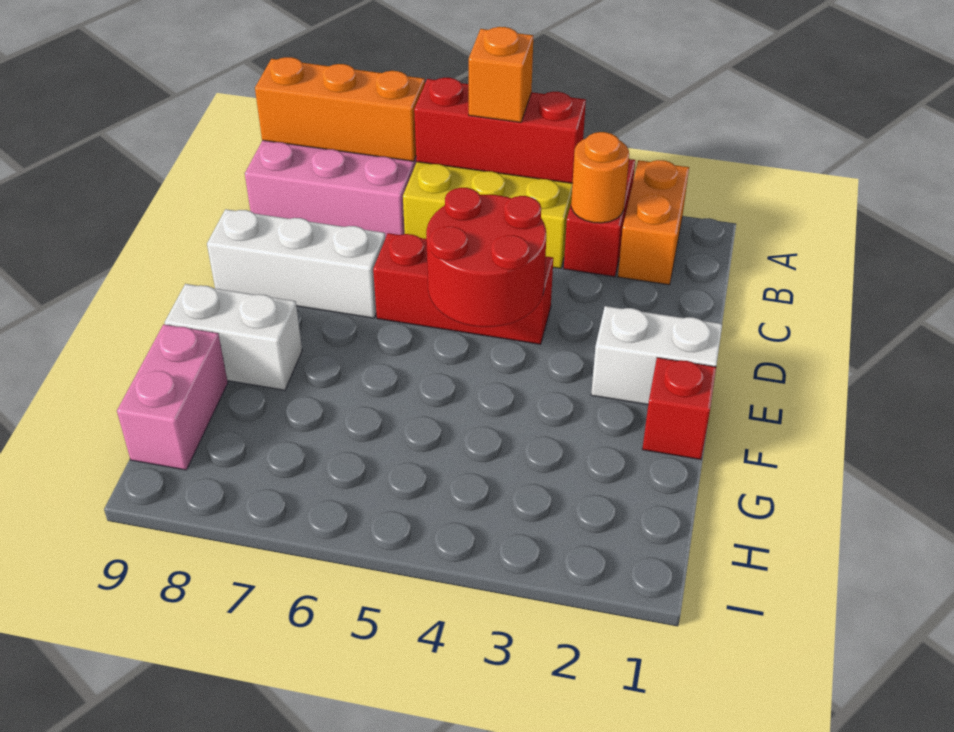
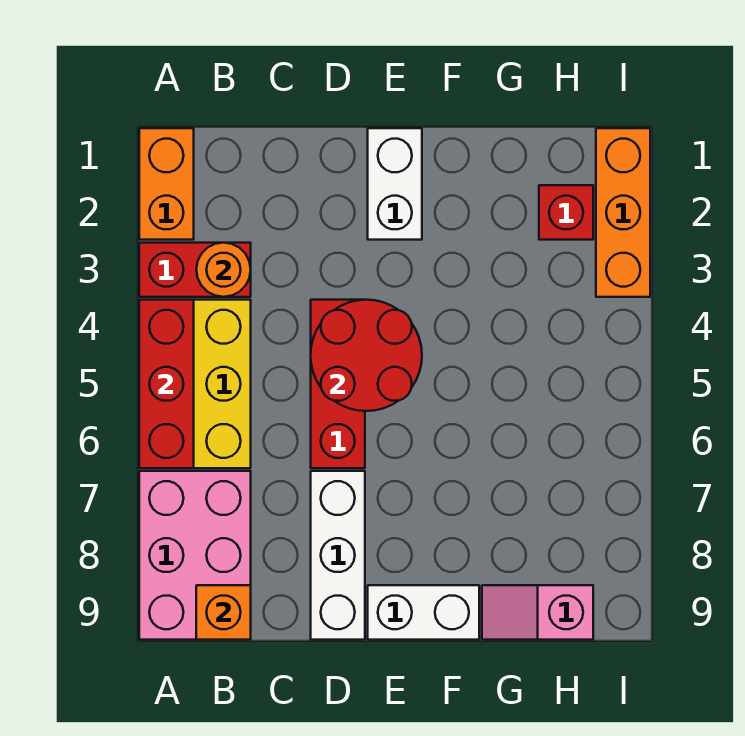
orange brick A2:B2 level 1 -> orange brick A1:A2 level 1
orange brick A5 level 3 -> orange brick B9 level 2
orange brick A7:A9 level 2 -> orange brick I1:I3 level 1
red brick F1 level 1 -> red brick H2 level 1
white brick F8:F9 level 1 -> white brick E9:F9 level 1
pink brick G9:H9 level 1 -> pink slope G9:H9 level 1 top H

